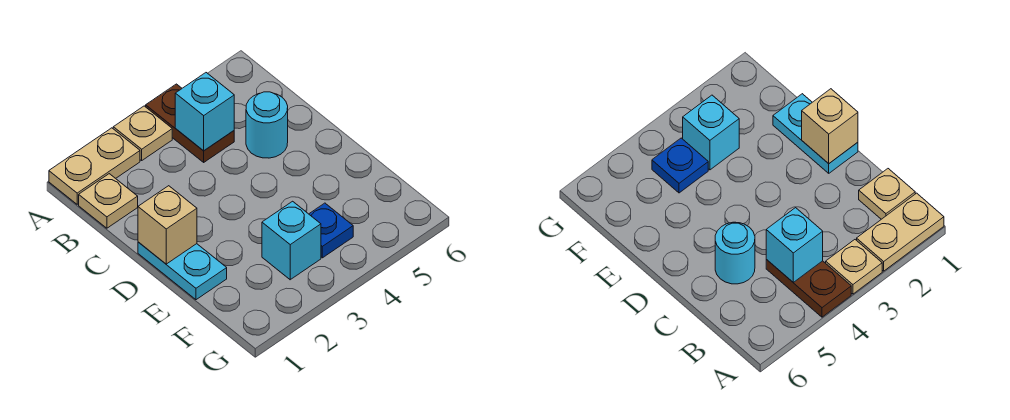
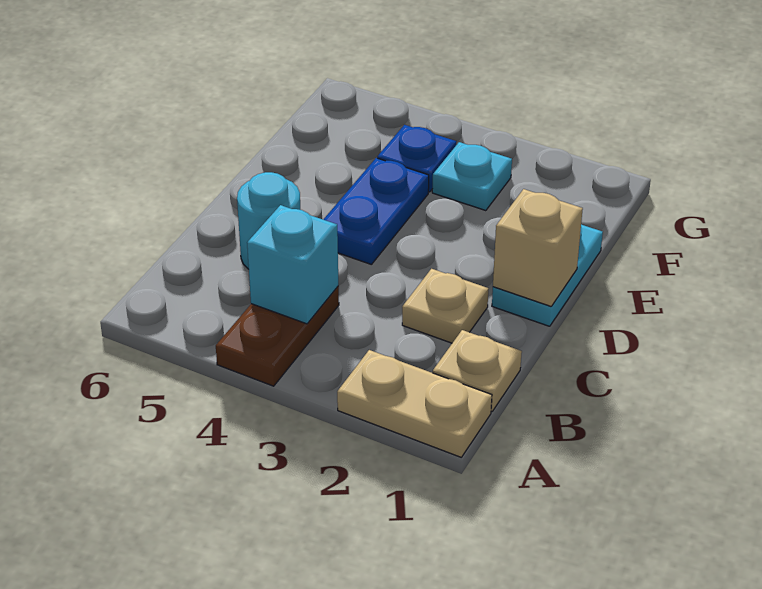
tan plate A3 level 1 -> tan plate C2 level 1
none -> blue plate D4:E4 level 1
cyan brick F3 level 1 -> cyan plate F3 level 1

